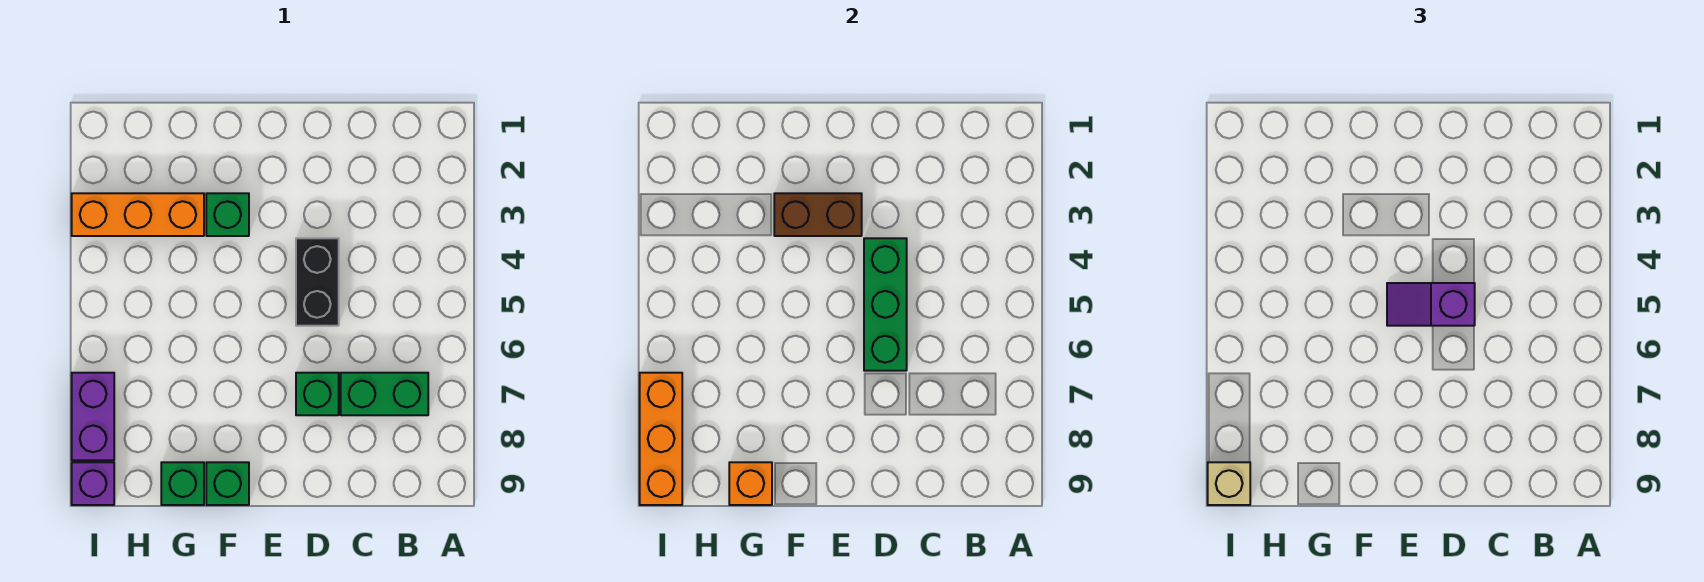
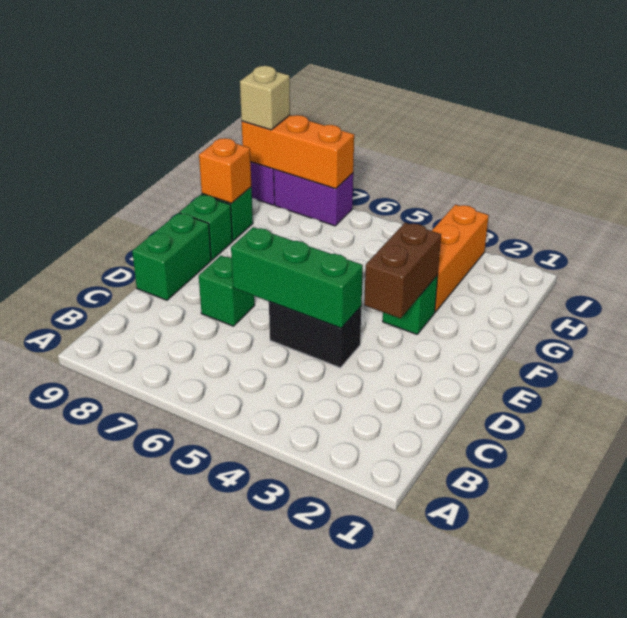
green brick B7:C7 level 1 -> green brick D9:E9 level 1
purple slope D5:E5 level 3 top D -> none

